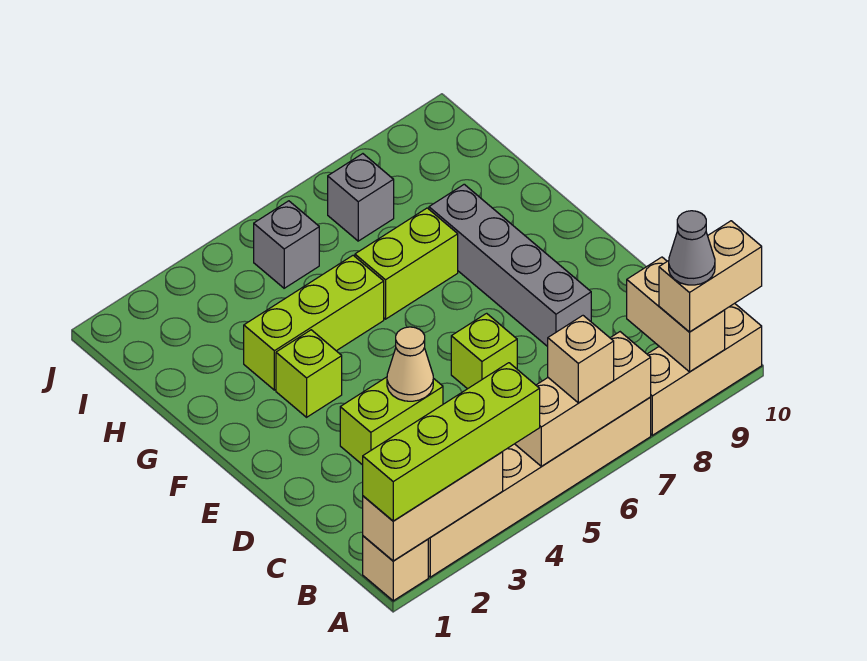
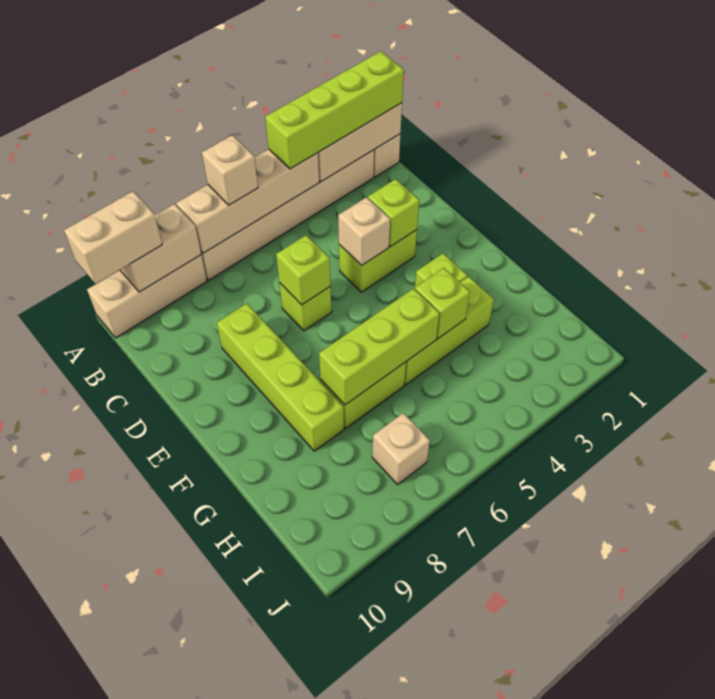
tan brick A5:A7 level 2 -> tan brick A4:A7 level 2
tan brick A9:B9 level 2 -> tan brick A8:A9 level 2
grey cone A9 level 4 -> none
none -> lime brick D3 level 2
tan cone D4 level 2 -> tan brick D4 level 2
none -> lime brick D6 level 2
grey brick D8:G8 level 1 -> lime brick D8:G8 level 1
none -> lime brick G4 level 2
none -> lime brick G5:G7 level 2
grey brick I5 level 1 -> none
grey brick I7 level 1 -> tan brick I7 level 1

